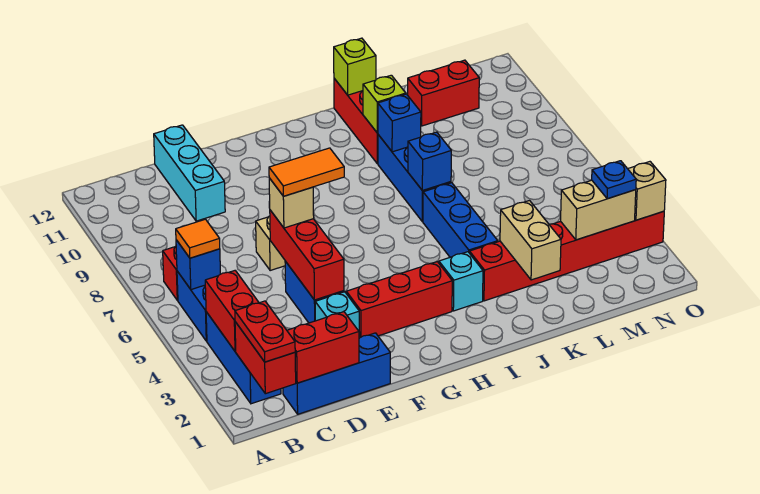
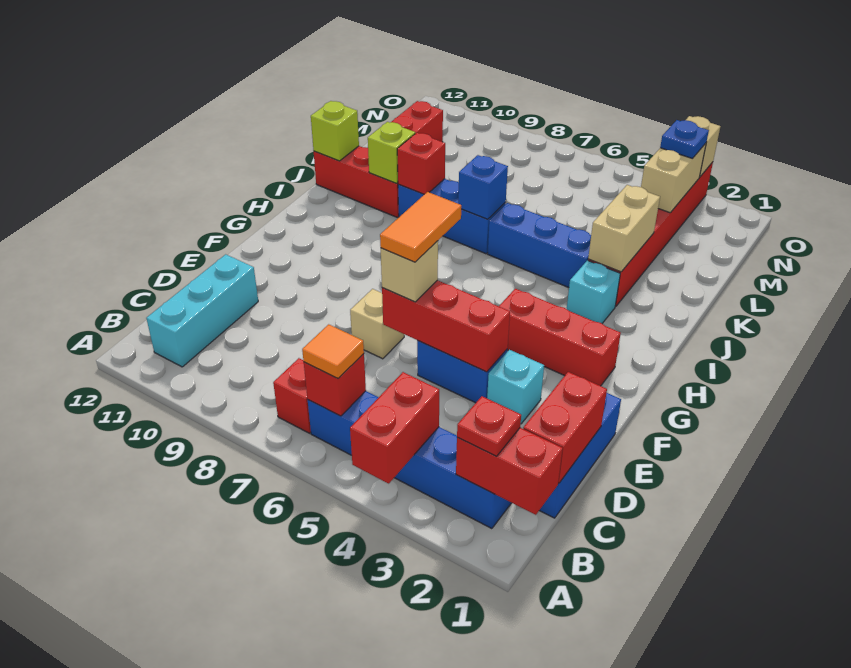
red plate B1:B2 level 3 -> red plate B2 level 3
red brick B3:B4 level 2 -> red brick A4:B4 level 2
blue brick B6 level 2 -> red brick B6 level 2
cyan brick D10:D12 level 1 -> cyan brick B11:D11 level 1
red brick F3:H3 level 1 -> red brick G2:G4 level 1
blue brick J9 level 2 -> red brick J9 level 2
tan brick K2:K3 level 2 -> tan brick J3:K3 level 2

